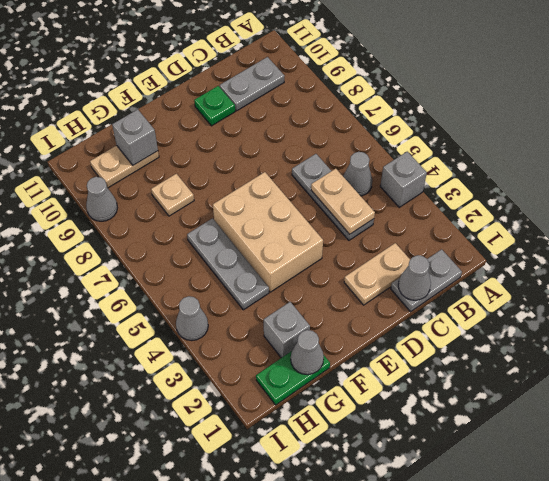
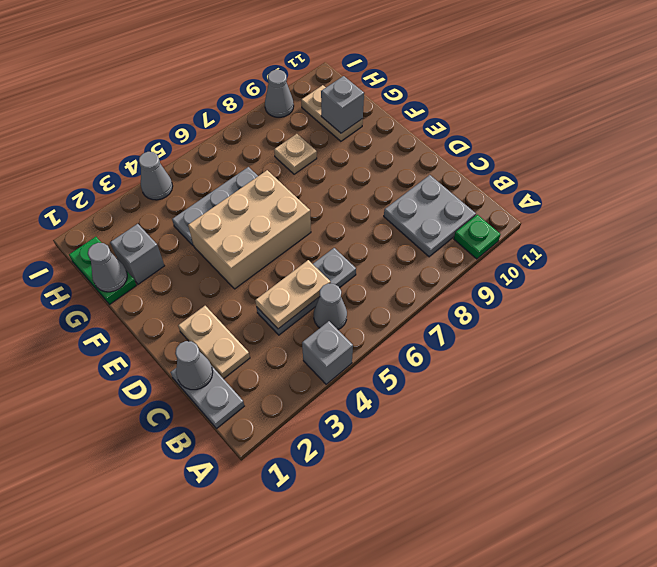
grey plate B10:C10 level 1 -> grey plate B9:C10 level 1
green plate D10 level 1 -> green plate A10 level 1

